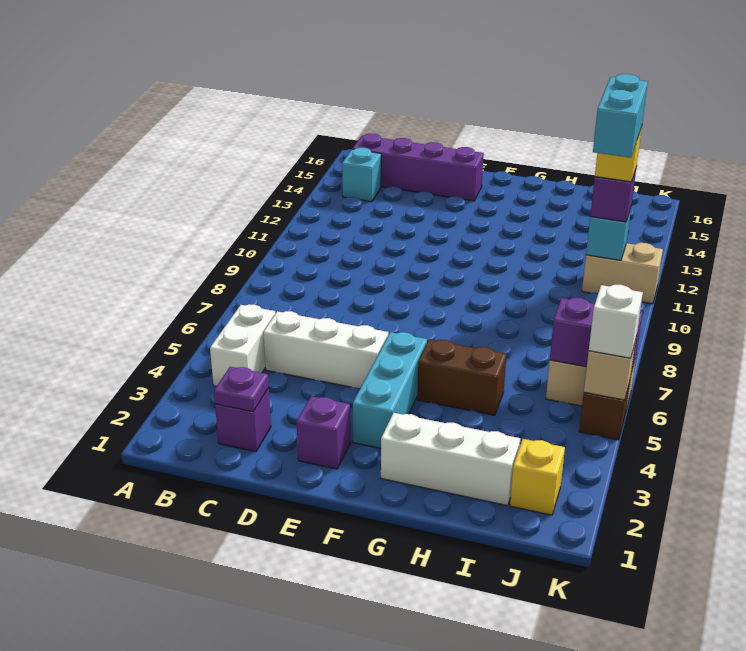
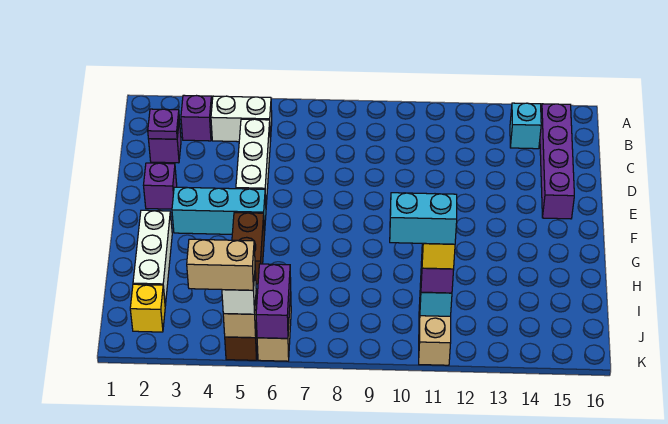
none -> purple brick B3 level 1
none -> tan brick K4:K5 level 4

